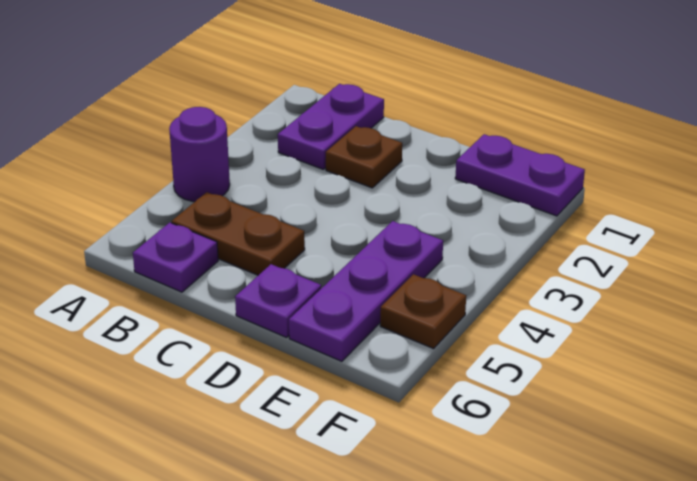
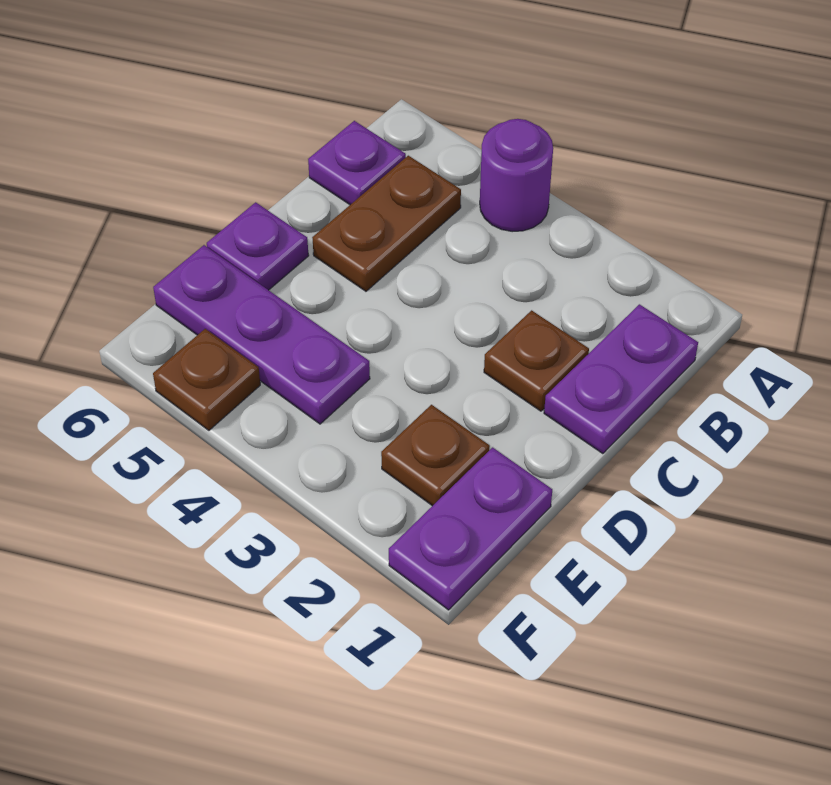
purple plate B1:B2 level 1 -> purple plate B1:C1 level 1
none -> brown plate E2 level 1

